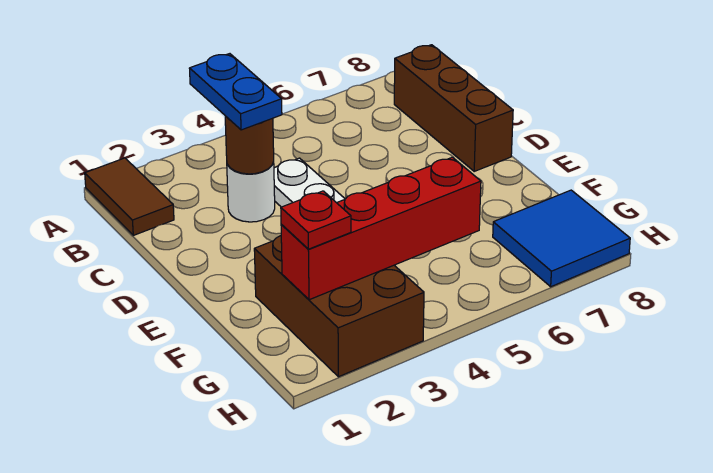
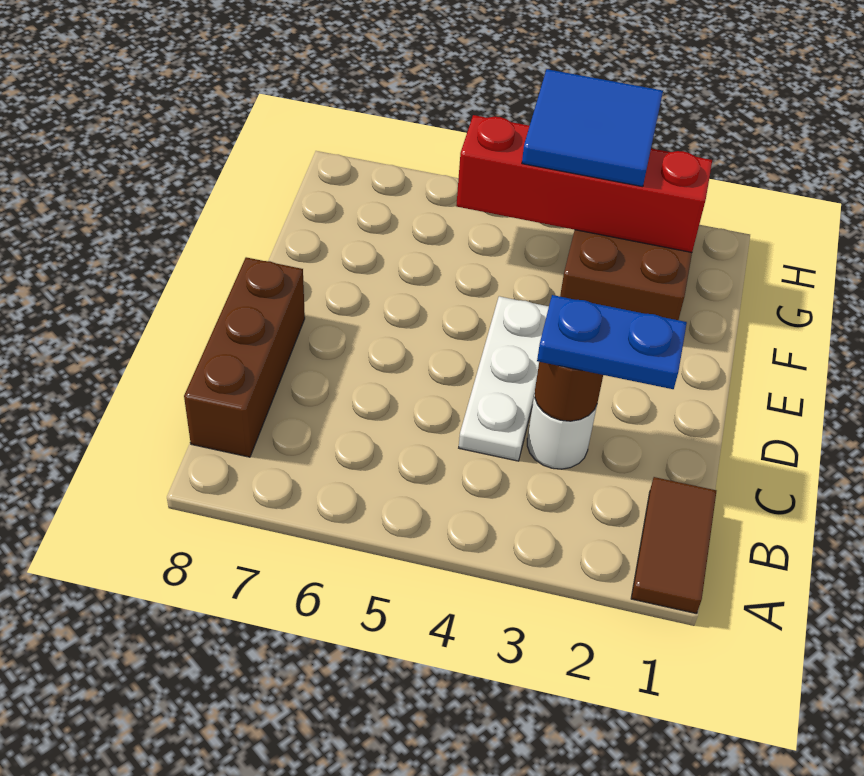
blue plate B3:C3 level 3 -> blue plate C2:C3 level 3
red plate G2 level 3 -> none
blue tile G7:H8 level 1 -> blue tile G3:H4 level 3

